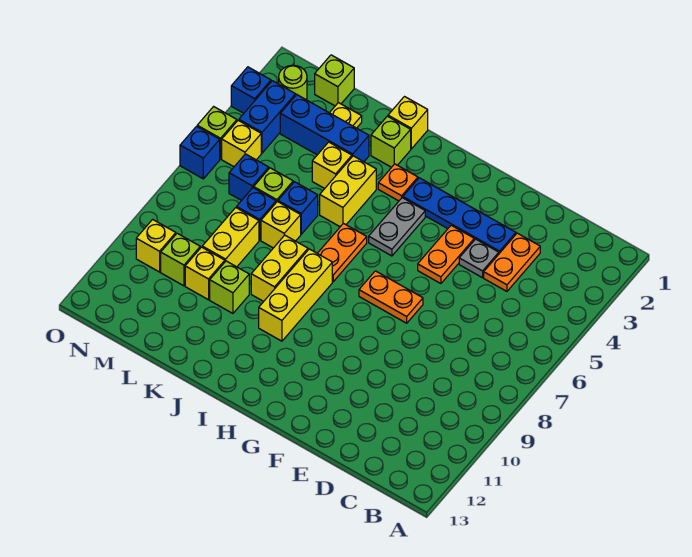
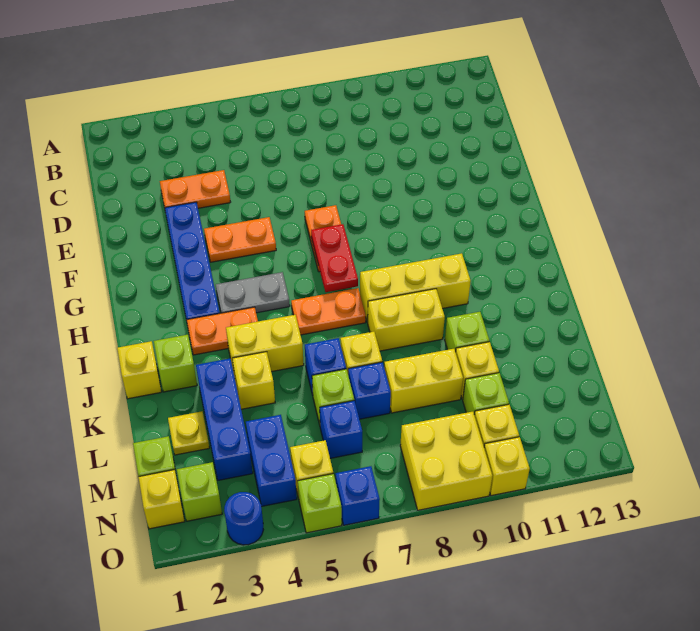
grey plate E4 level 1 -> none
none -> red plate G7:H7 level 2
orange plate I3 level 1 -> orange plate I3:I4 level 1
none -> yellow brick N1 level 1
lime round brick N2 level 1 -> lime brick N2 level 1
blue brick N3:N4 level 1 -> blue brick M4:N4 level 1
none -> yellow brick N8:O9 level 1
blue brick O3 level 1 -> blue round brick O3 level 1
none -> yellow brick O10 level 1

